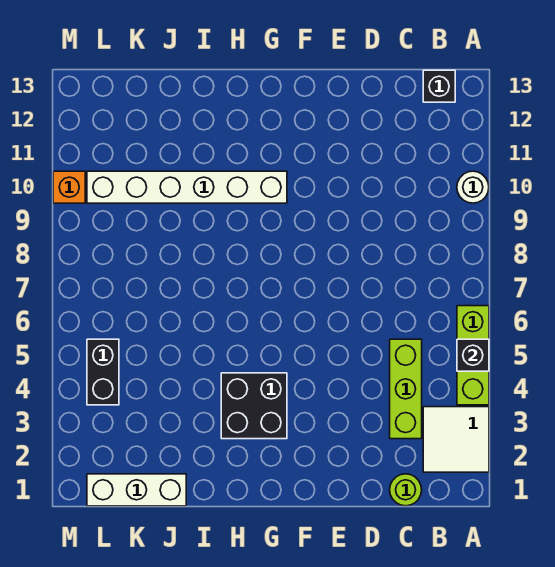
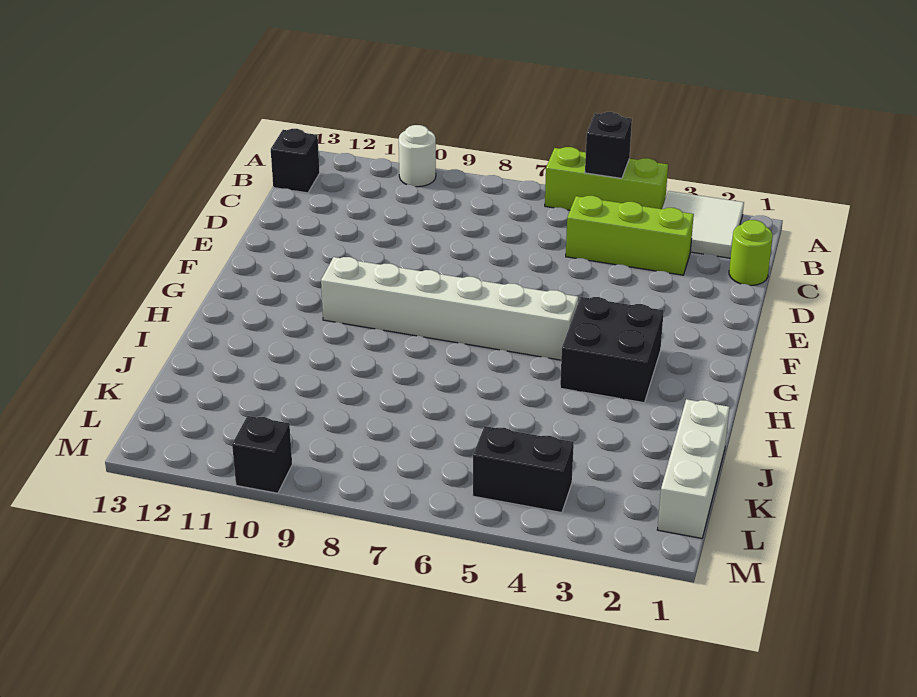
white brick G10:L10 level 1 -> white brick G5:G10 level 1
orange brick M10 level 1 -> black brick M10 level 1

